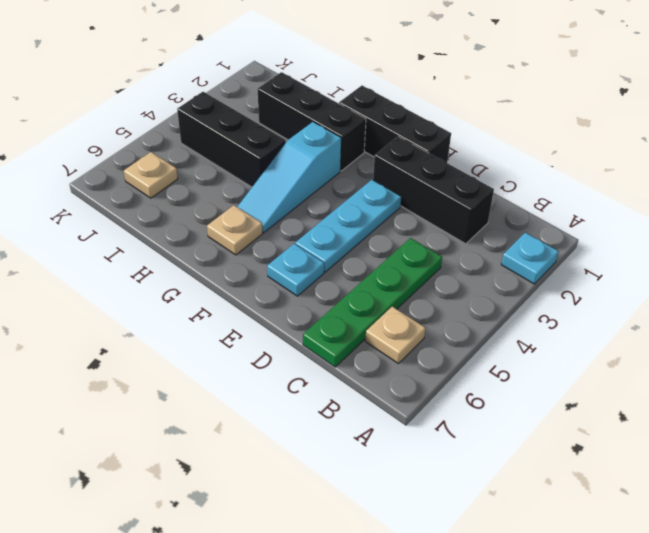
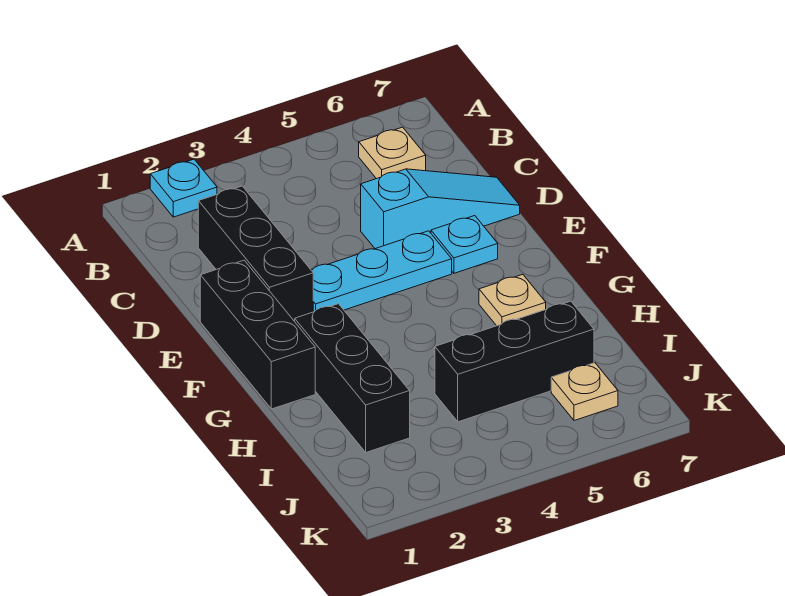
green plate C4:C7 level 1 -> none
cyan slope G3:G5 level 1 top 3 -> cyan slope D5:D7 level 1 top 5
black brick H4:J4 level 1 -> black brick I4:I6 level 1

